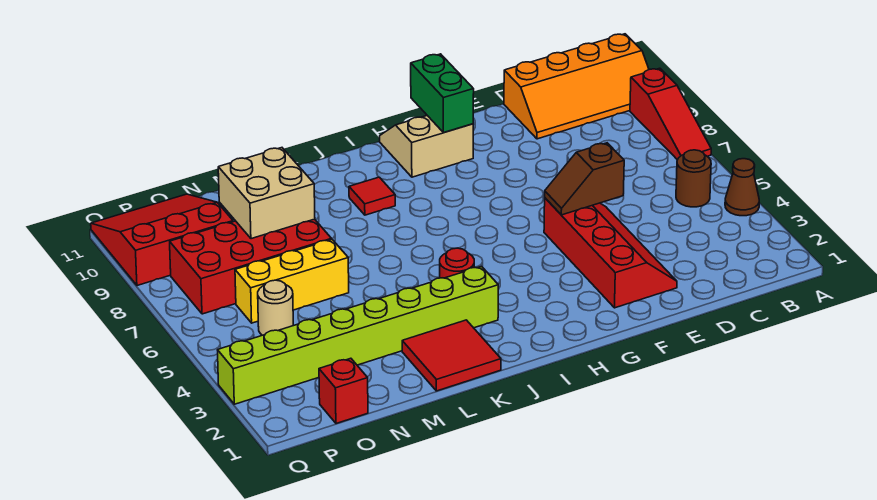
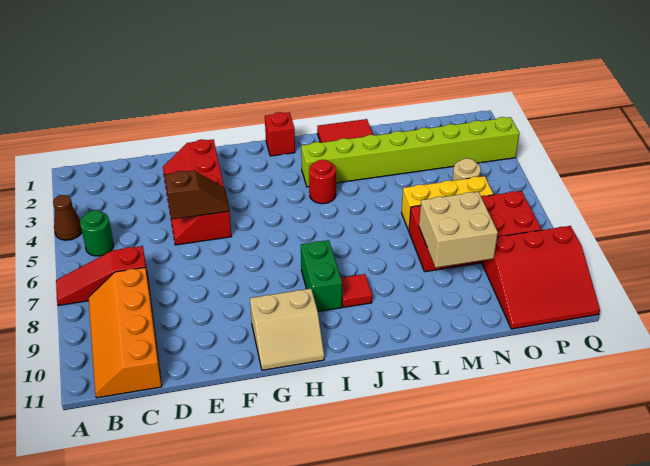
red slope A7:A9 level 1 top 9 -> red slope A7:C7 level 1 top C
orange slope A10:D11 level 1 top 11 -> orange slope B8:C11 level 1 top C
brown round brick B5 level 1 -> green round brick B5 level 1
green brick G10:G11 level 2 -> green brick I8:I9 level 1
red brick O1 level 1 -> red brick I1 level 1

